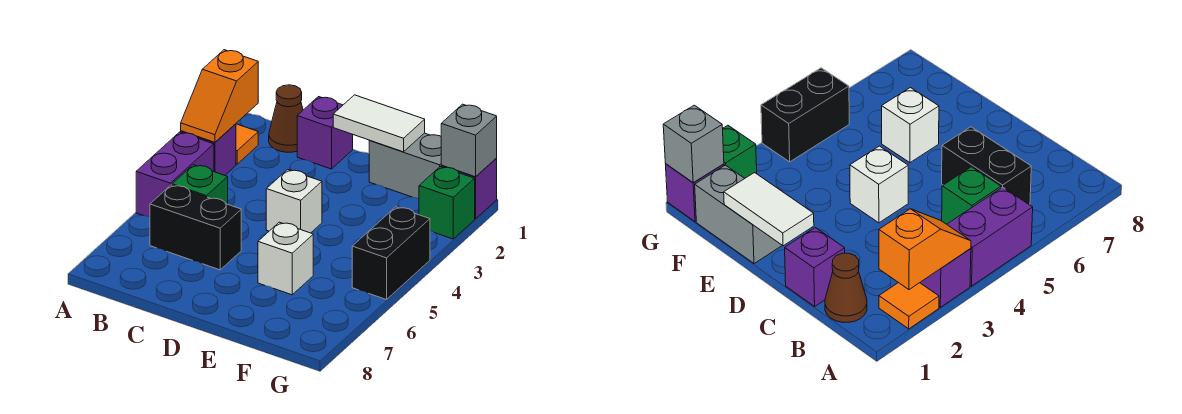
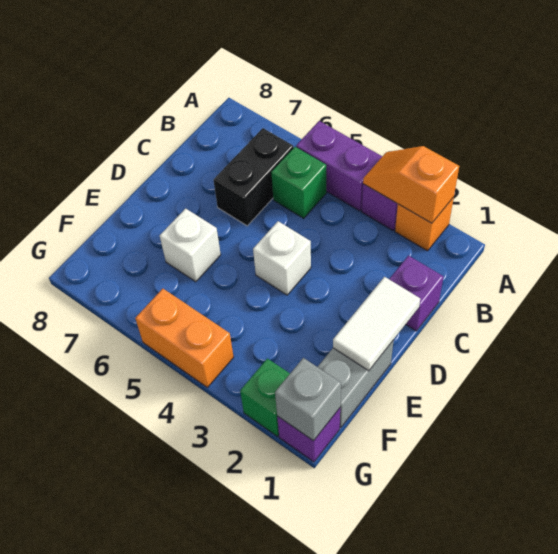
orange tile A2 level 1 -> orange brick A2 level 1
brown cone B1 level 1 -> none
black brick G4:G5 level 1 -> orange brick G4:G5 level 1

